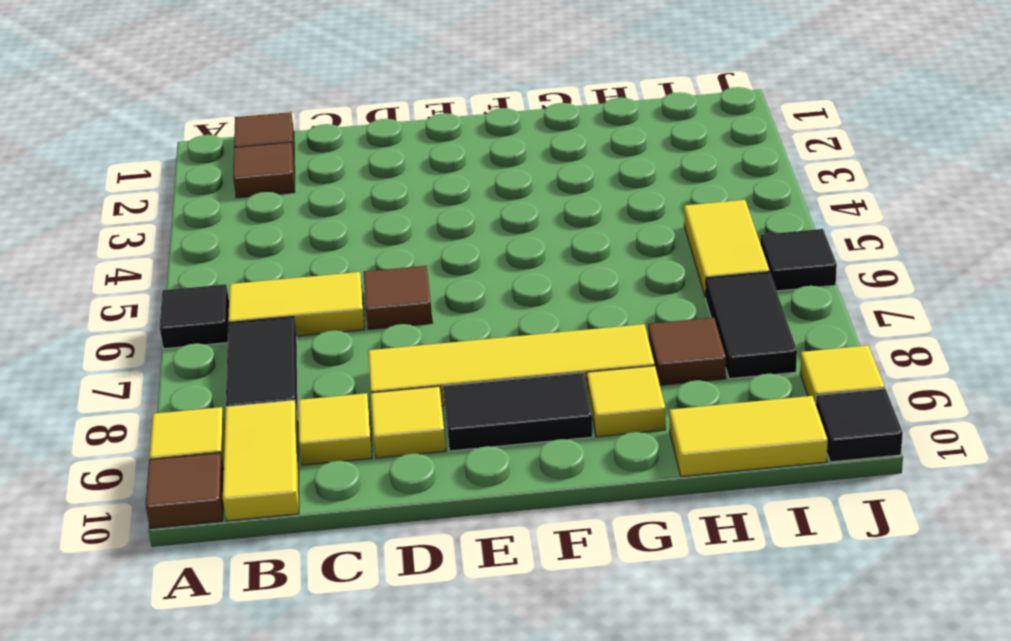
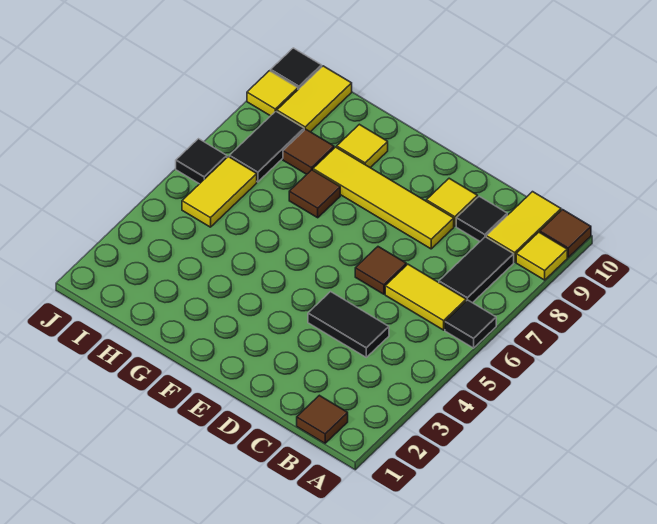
brown tile B2 level 1 -> brown tile G7 level 1
yellow tile C9 level 1 -> black tile C9 level 1
black tile E9:F9 level 1 -> black tile C4:D4 level 1
yellow tile H10:I10 level 1 -> yellow tile I9:I10 level 1

